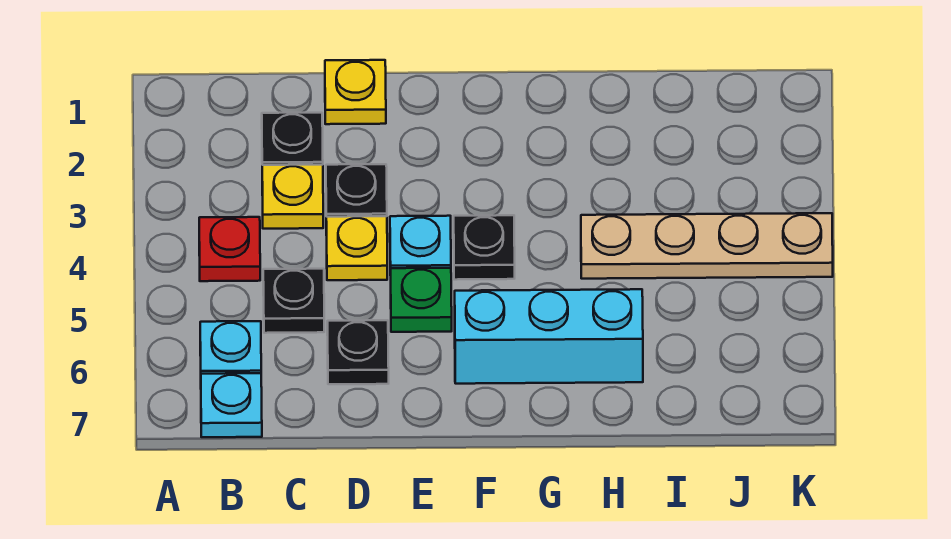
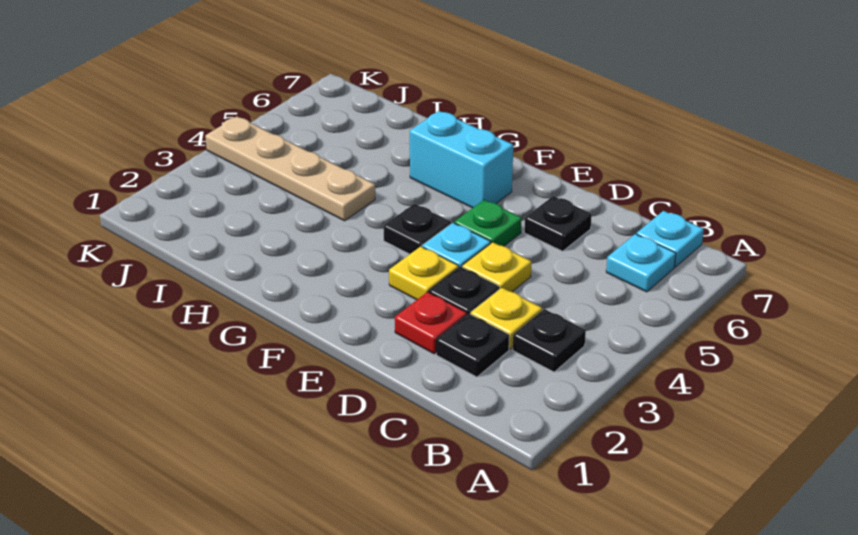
red plate B4 level 1 -> red plate D2 level 1
black plate C5 level 1 -> black plate B3 level 1
yellow plate D1 level 1 -> yellow plate E3 level 1
cyan brick F6:H6 level 1 -> cyan brick F6:G6 level 1

